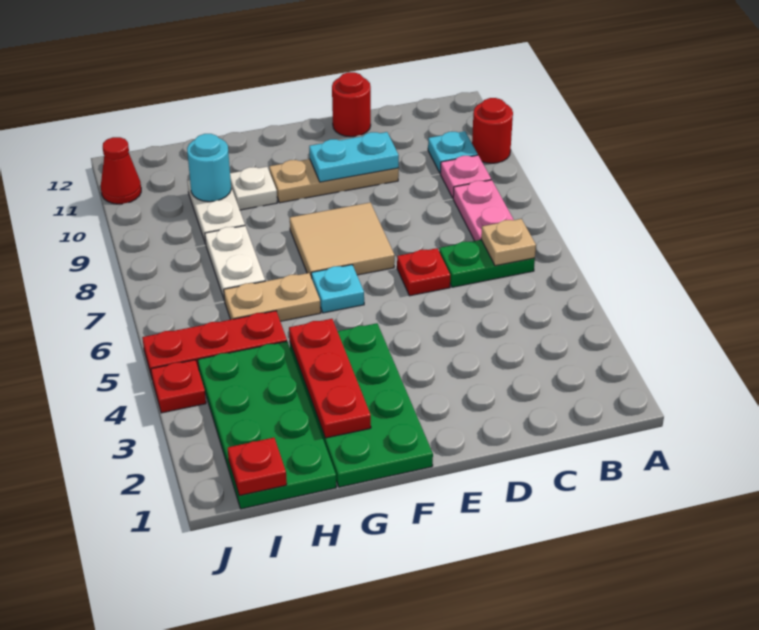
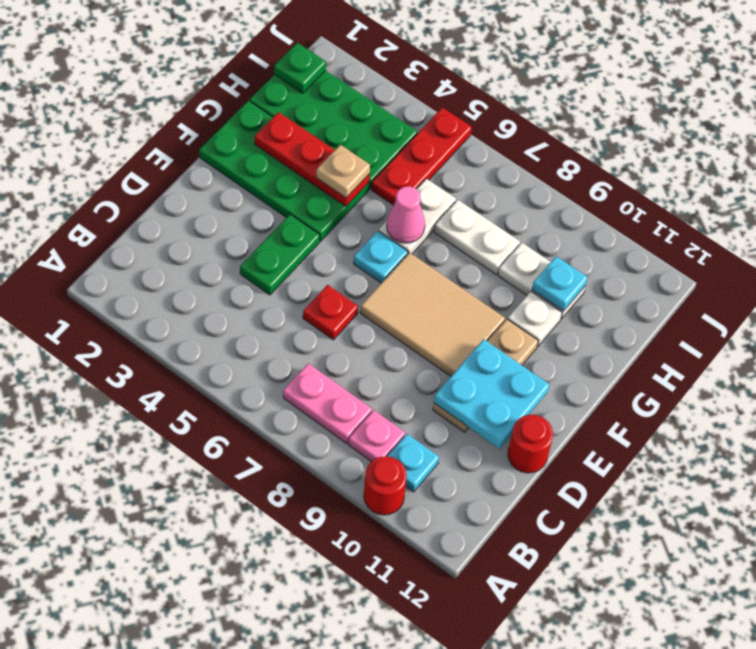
green plate B6:C6 level 1 -> green plate D4:E4 level 1
tan plate B6 level 2 -> tan plate G4 level 3
cyan plate D10:E10 level 2 -> cyan plate D10:E11 level 2
tan tile E7:F8 level 1 -> tan tile E7:F9 level 1
tan plate G6:H6 level 1 -> white plate G6:H6 level 1
none -> pink cone G6 level 2
cyan round brick H10 level 2 -> cyan plate H10 level 2
red plate I1 level 2 -> green plate I1 level 2
red plate J4 level 1 -> none
red cone J11 level 1 -> none

